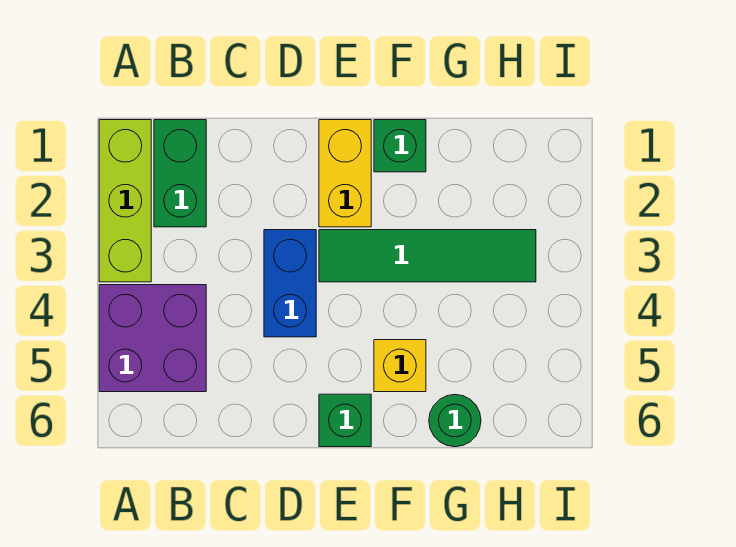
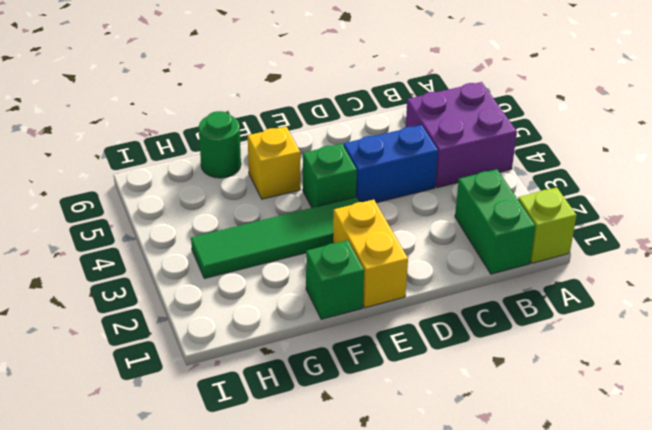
lime brick A1:A3 level 1 -> lime brick A1 level 1
blue brick D3:D4 level 1 -> blue brick C4:D4 level 1
green brick E6 level 1 -> green brick E4 level 1

